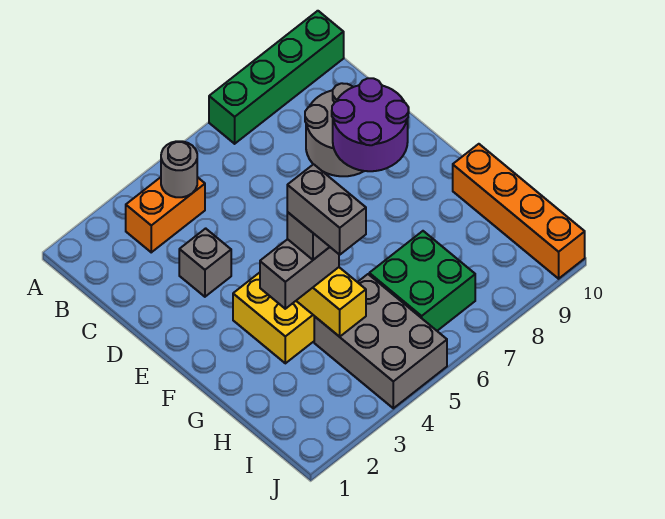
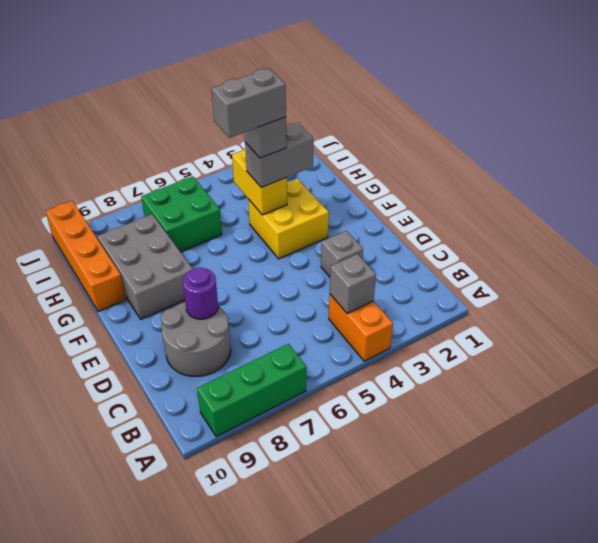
green brick A7:A10 level 1 -> green brick A7:A9 level 1
orange brick B3:B4 level 1 -> orange brick A4:B4 level 1
grey round brick B4 level 2 -> grey brick B4 level 2
purple round brick D8:E9 level 2 -> purple round brick D8 level 2
grey brick G4:H4 level 5 -> grey brick G4:G5 level 5
grey brick H4:J5 level 1 -> grey brick F8:H9 level 1

